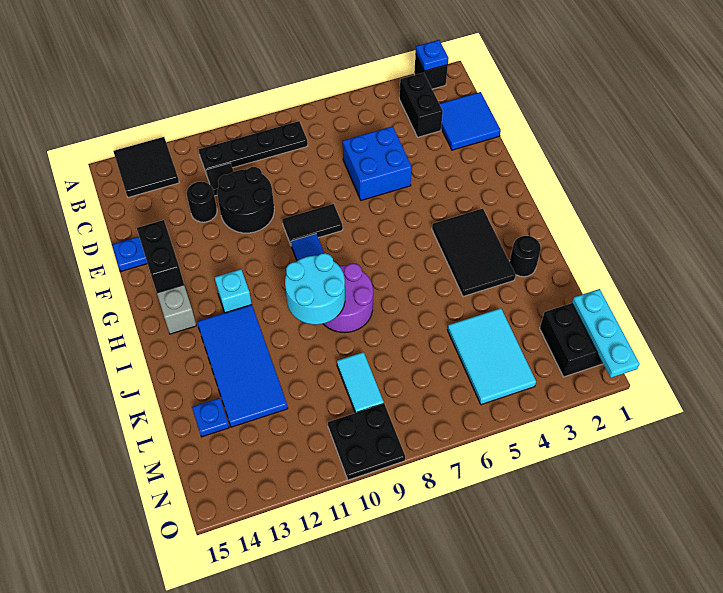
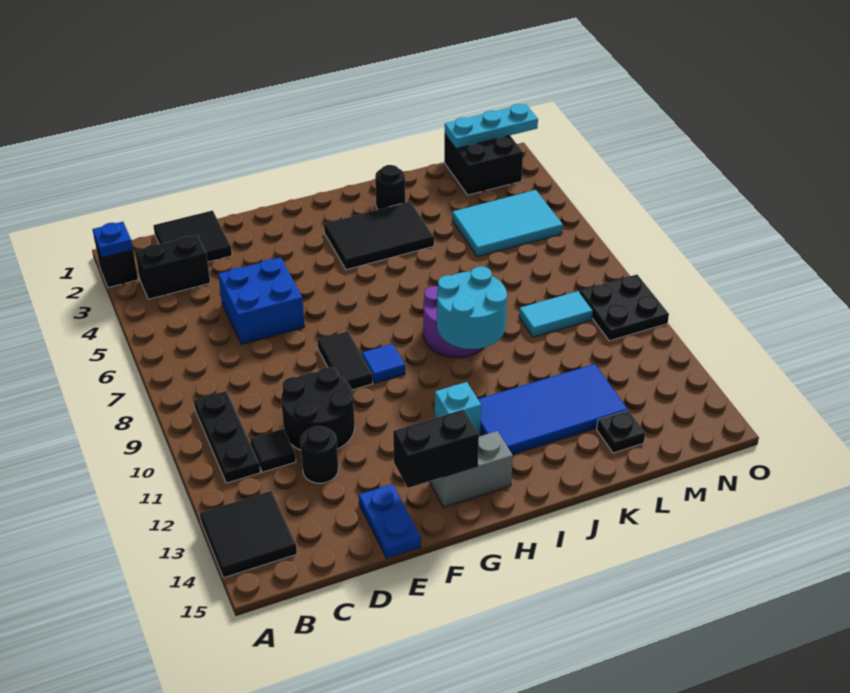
black plate B8:B11 level 1 -> black plate B9:B11 level 1
blue tile C1:D2 level 1 -> black tile C1:D2 level 1
blue plate L14 level 1 -> black plate L14 level 1

